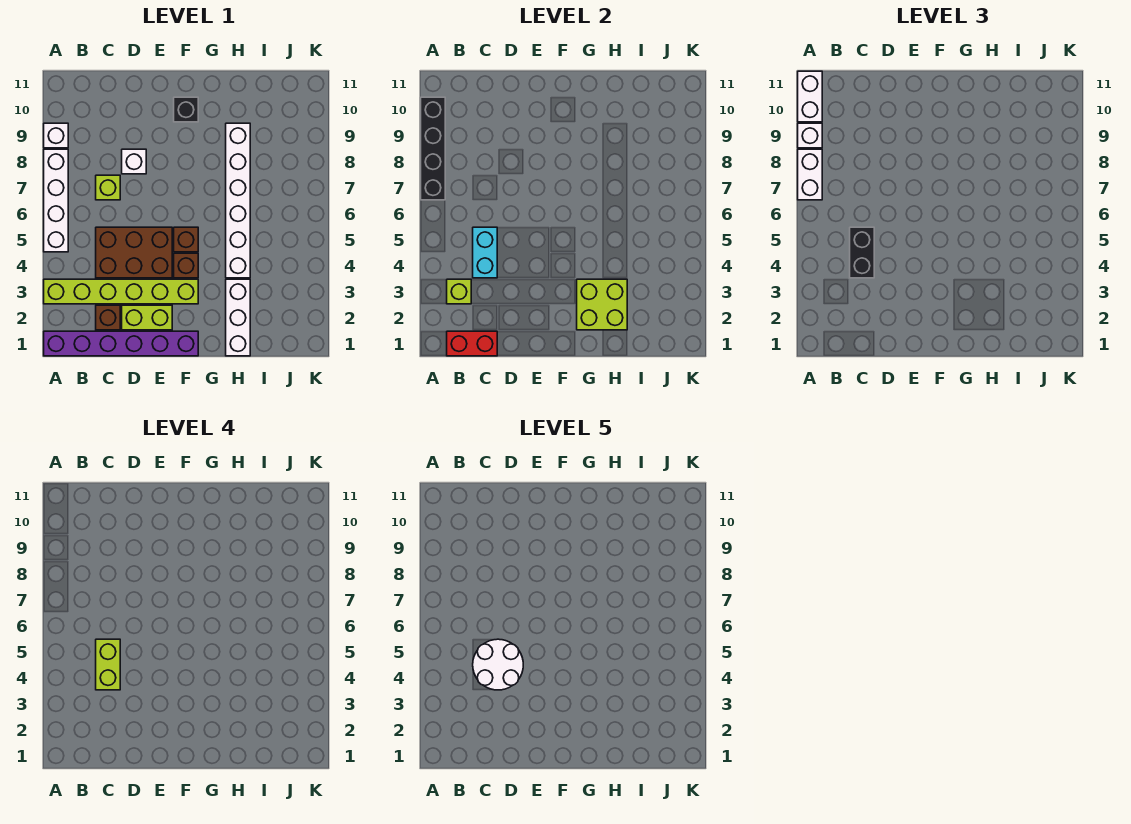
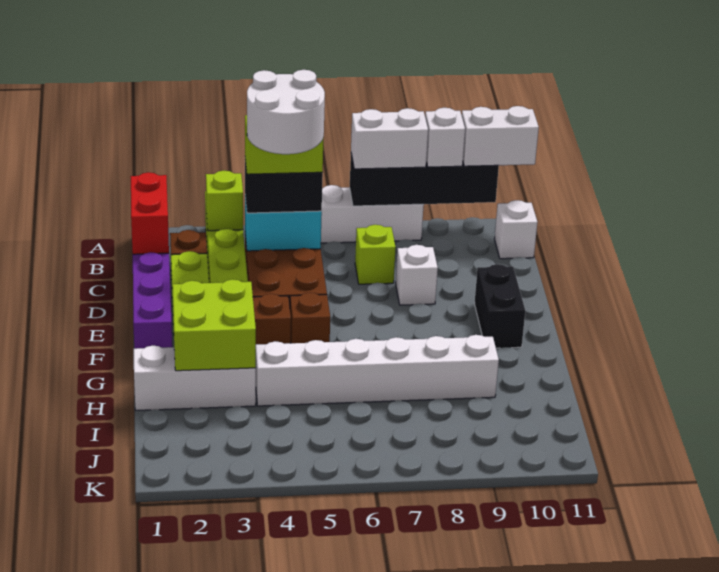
white brick A9 level 1 -> white brick B11 level 1
black brick F10 level 1 -> black brick E10:F10 level 1

